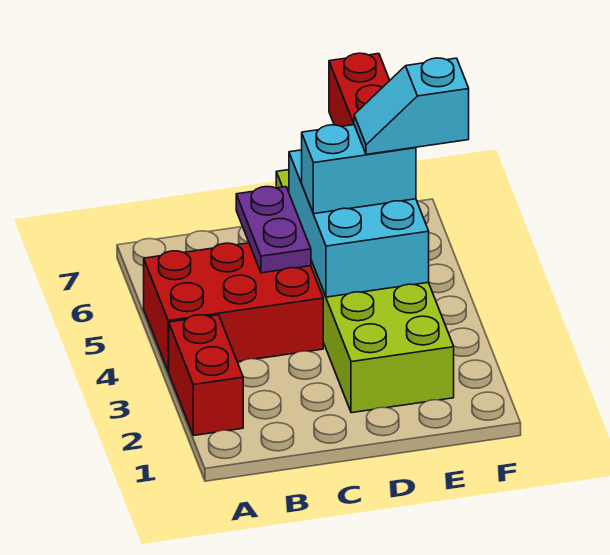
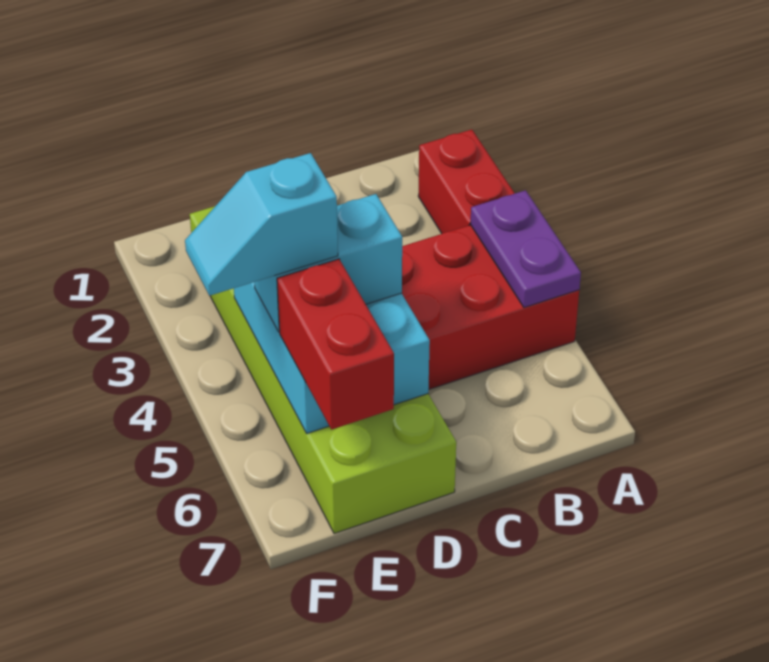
purple plate C5:C6 level 2 -> purple plate A4:A5 level 2
cyan slope E5:F5 level 4 top F -> cyan slope E5:F5 level 4 top E

